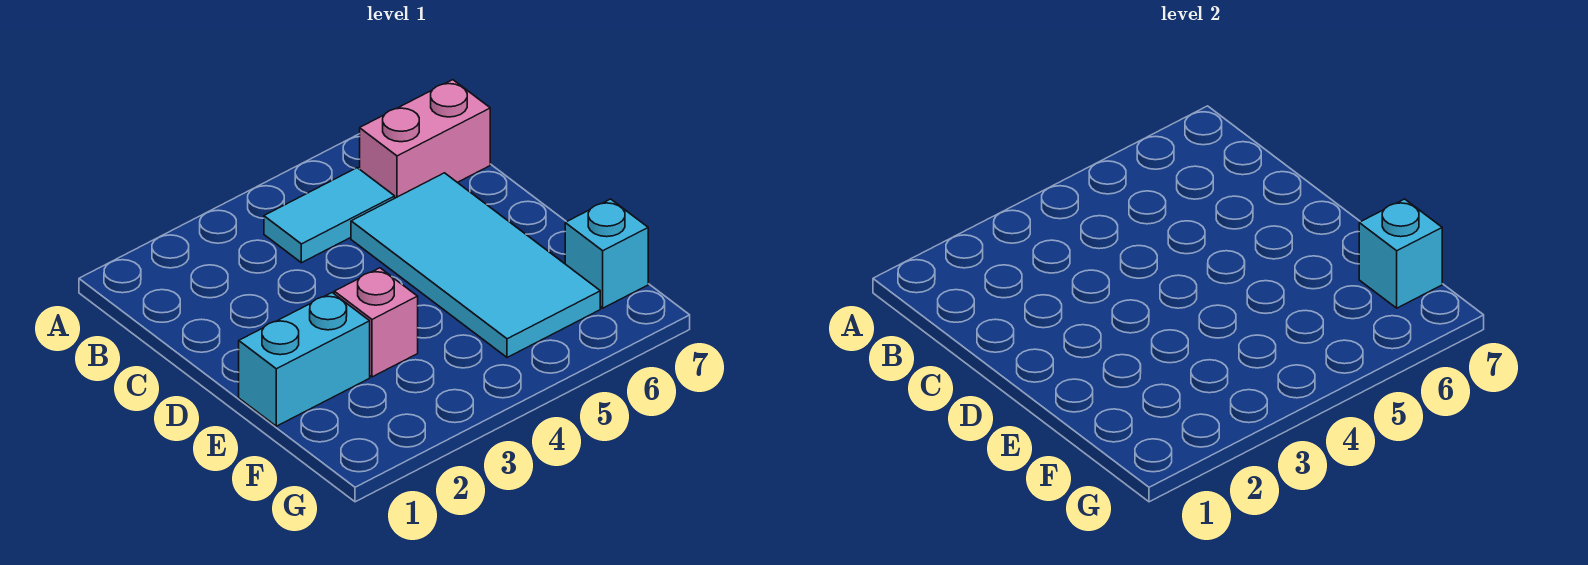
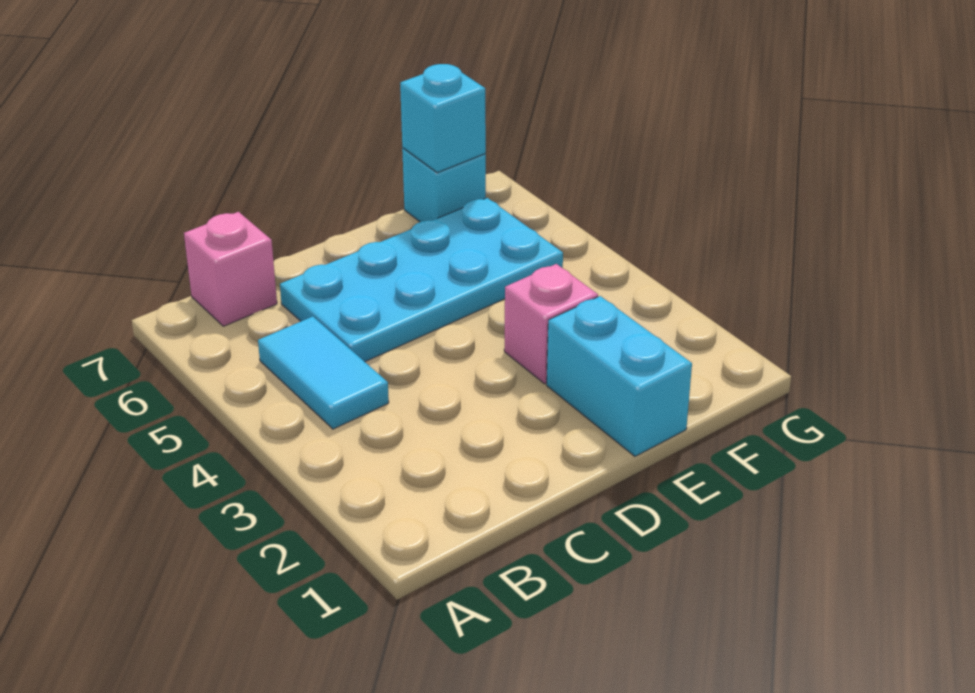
pink brick B6:B7 level 1 -> pink brick B7 level 1
cyan tile C5:F6 level 1 -> cyan plate C5:F6 level 1

